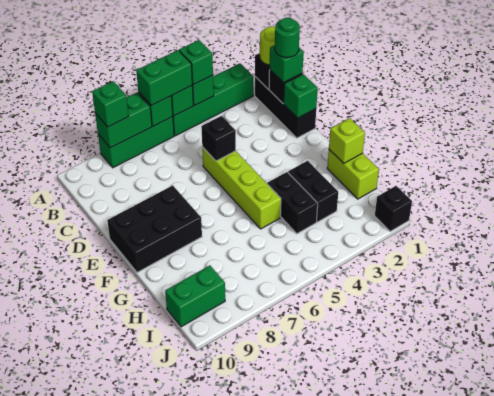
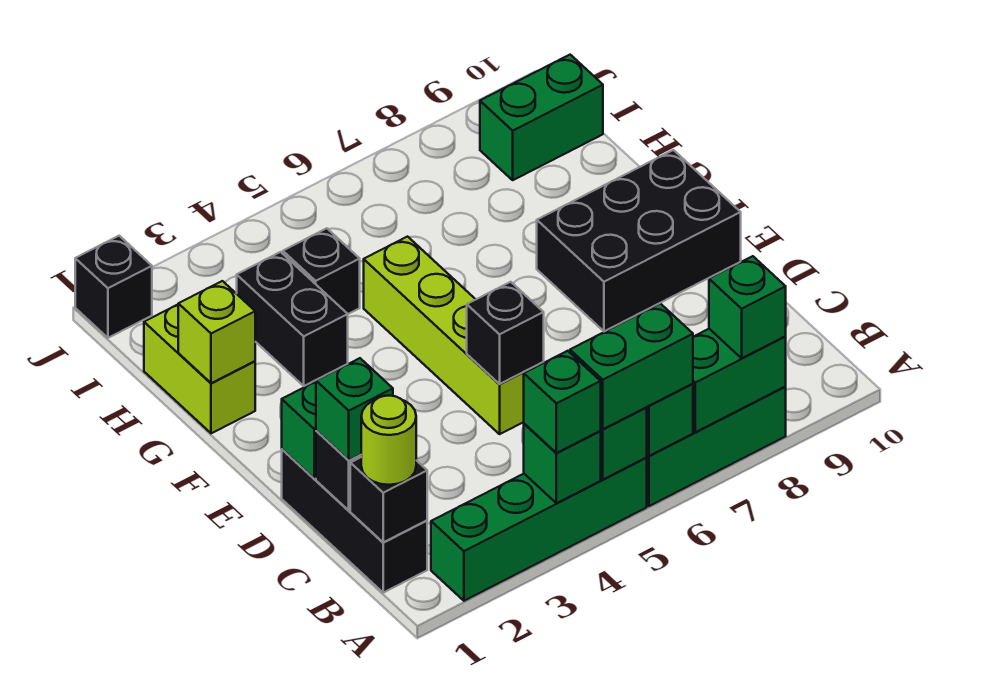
green round brick C1 level 4 -> none
black brick G4:H4 level 1 -> black brick H4 level 1

